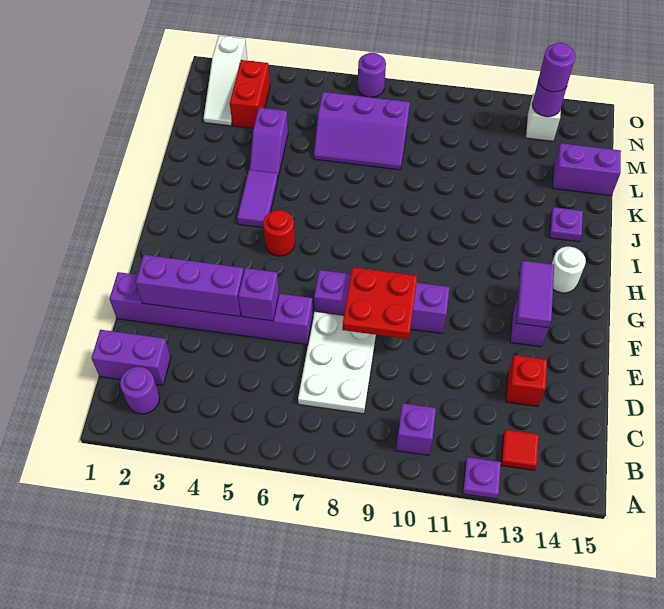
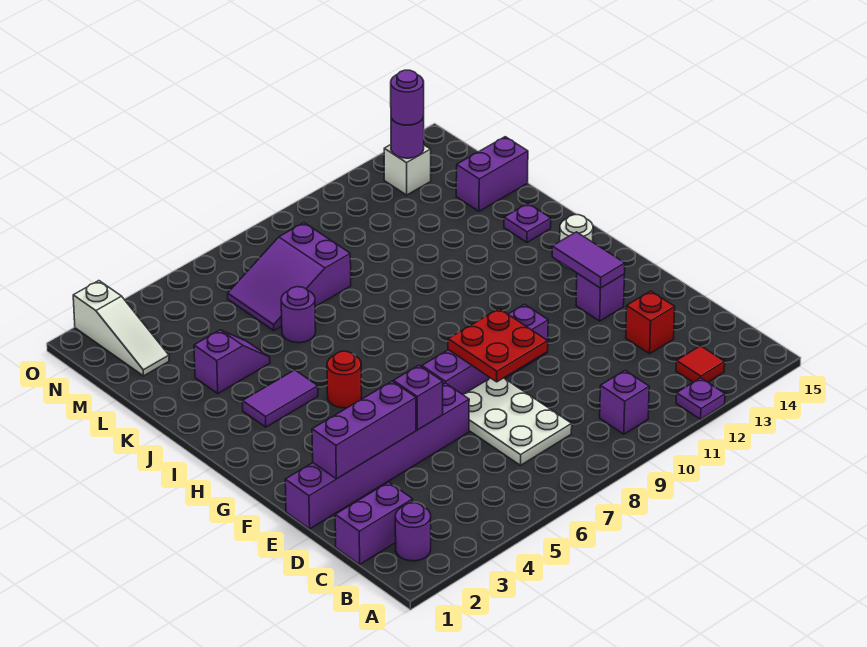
purple tile I4:J4 level 1 -> purple tile I3:I4 level 1
purple slope K4:L4 level 1 top L -> purple slope K3:K4 level 1 top 3
purple slope L6:M8 level 1 top M -> purple slope L6:M8 level 1 top 8
red brick M3:N3 level 1 -> none
purple round brick O7 level 1 -> purple round brick K6 level 1

